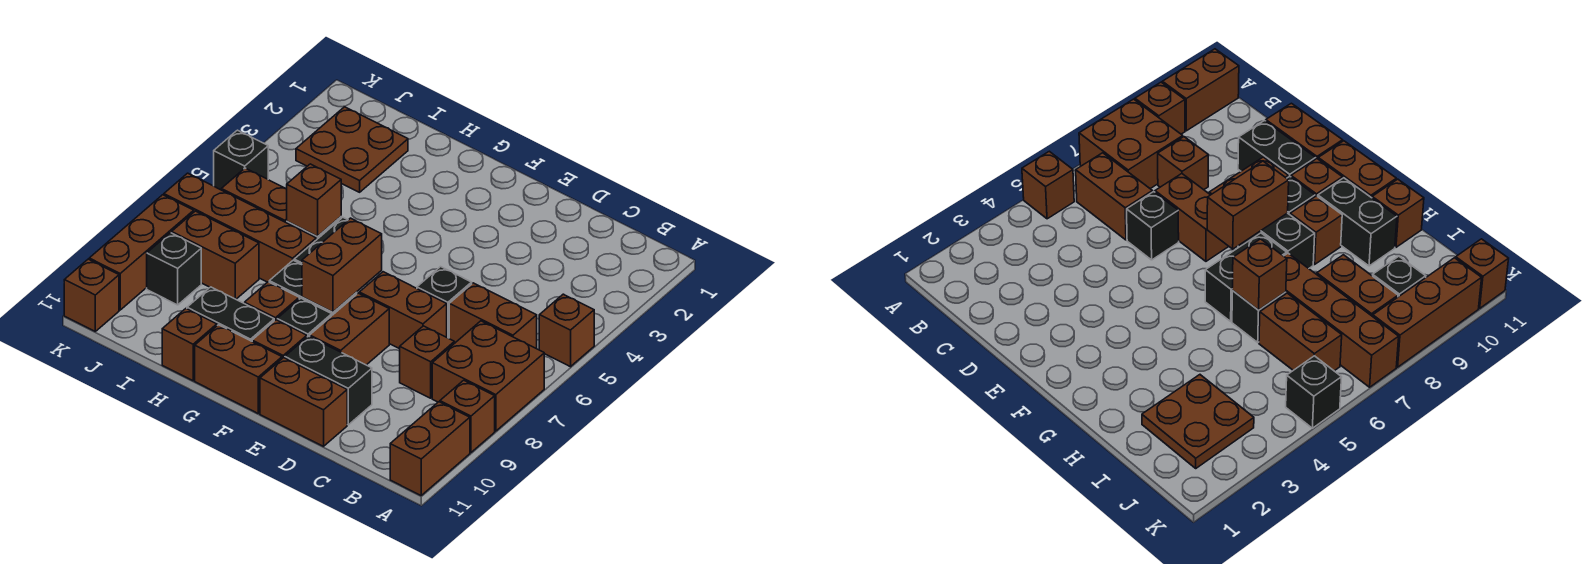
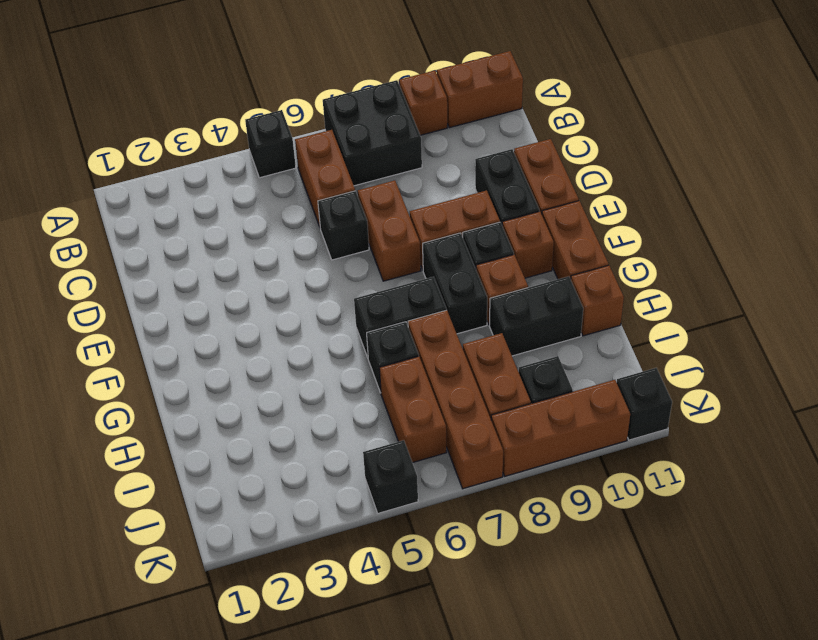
brown brick A5 level 1 -> black brick A5 level 1
brown brick A7:B8 level 1 -> black brick A7:B8 level 1
brown brick C8 level 1 -> none
brown brick F7:F8 level 2 -> none
black brick G10:H10 level 1 -> black brick H9:H10 level 1
brown brick H6 level 2 -> none
brown plate I2:J3 level 1 -> none
brown brick K11 level 1 -> black brick K11 level 1

